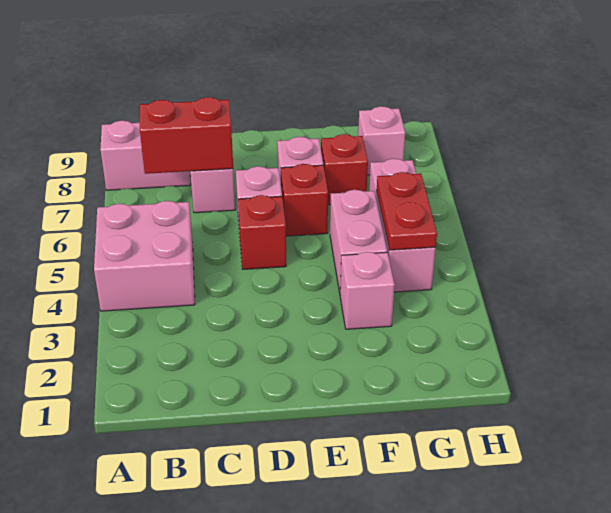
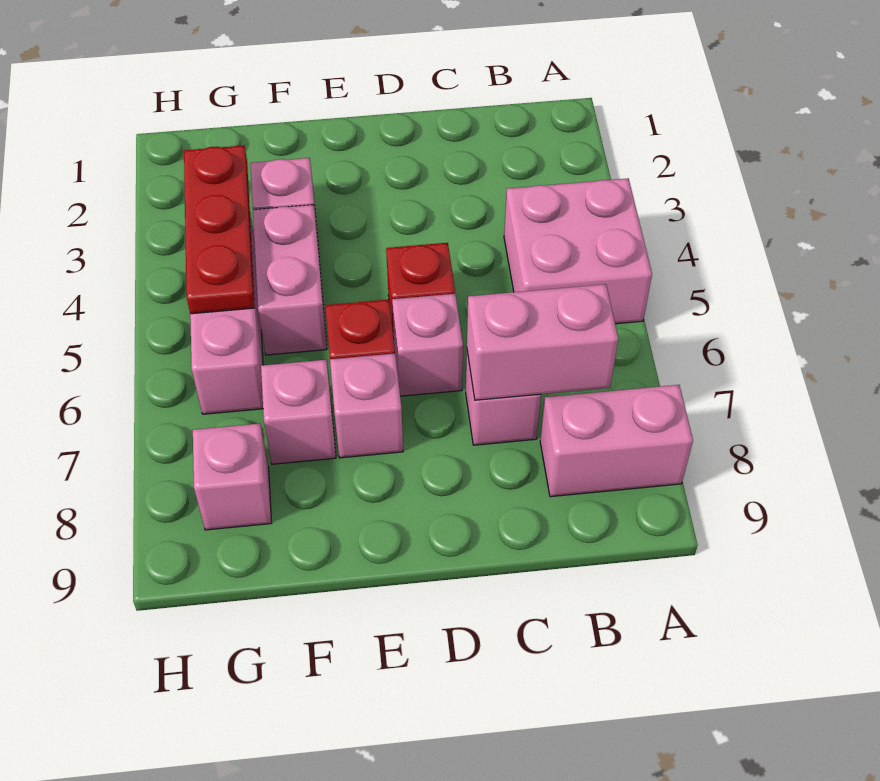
red brick B7:C7 level 2 -> pink brick B7:C7 level 2
red brick F7 level 1 -> pink brick F7 level 1
red plate G4:G5 level 2 -> red plate G3:G5 level 2

